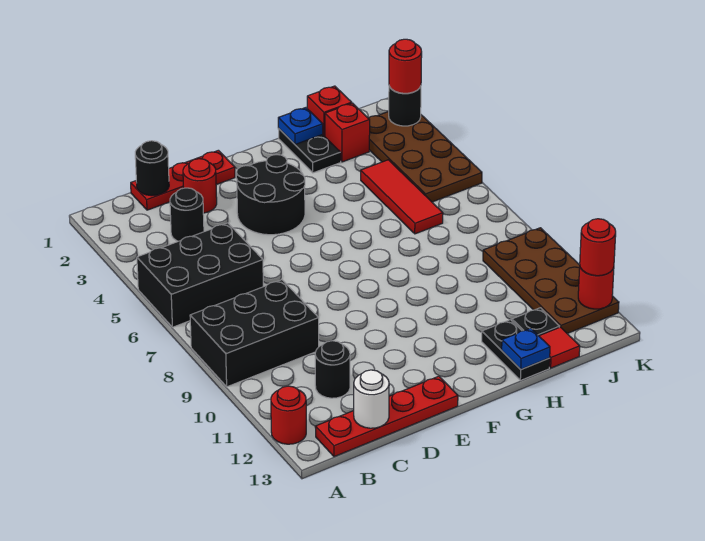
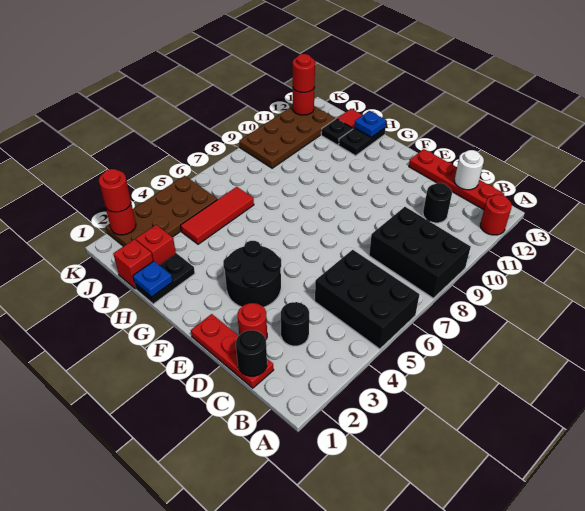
black round brick K2 level 2 -> red round brick K2 level 2

